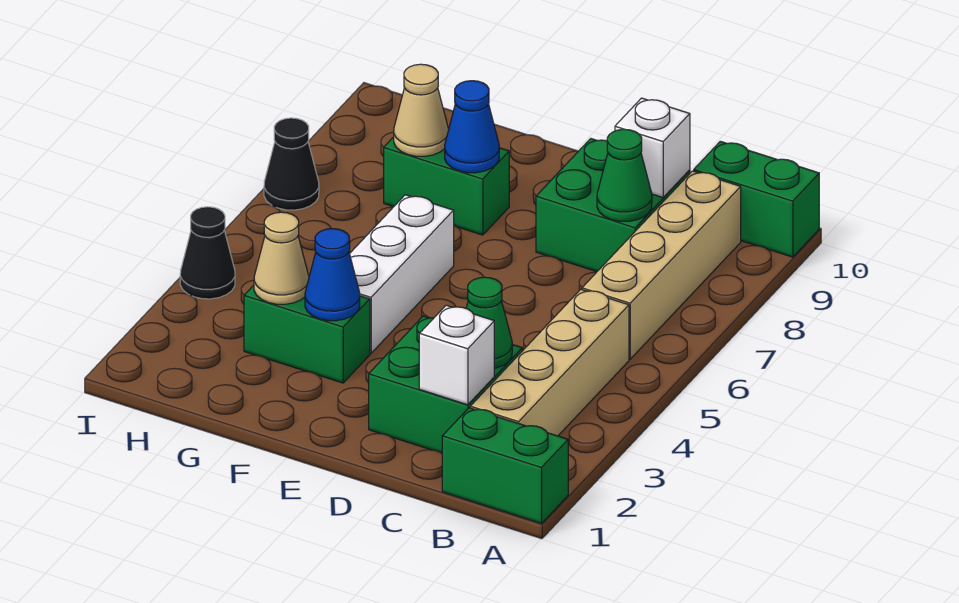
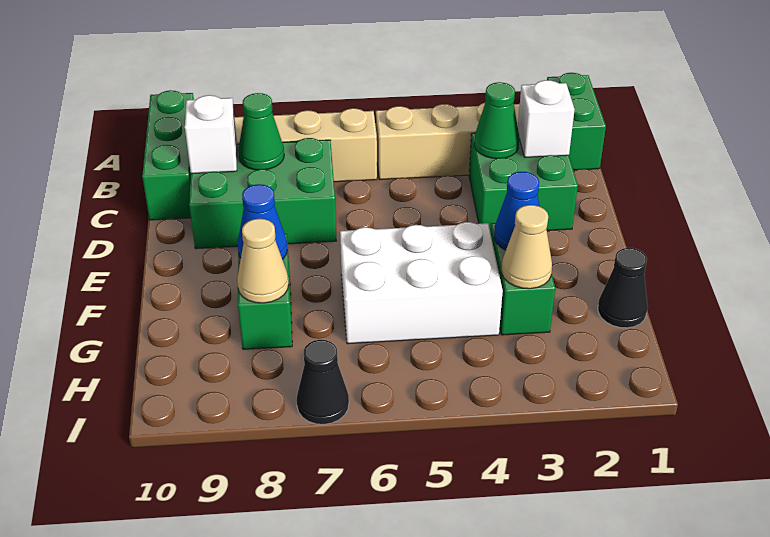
green brick A10:B10 level 1 -> green brick A10:C10 level 1
green brick C8:D9 level 1 -> green brick C7:D9 level 1
white brick F4:F6 level 1 -> white brick F4:G6 level 1
black cone I4 level 1 -> black cone G1 level 1

